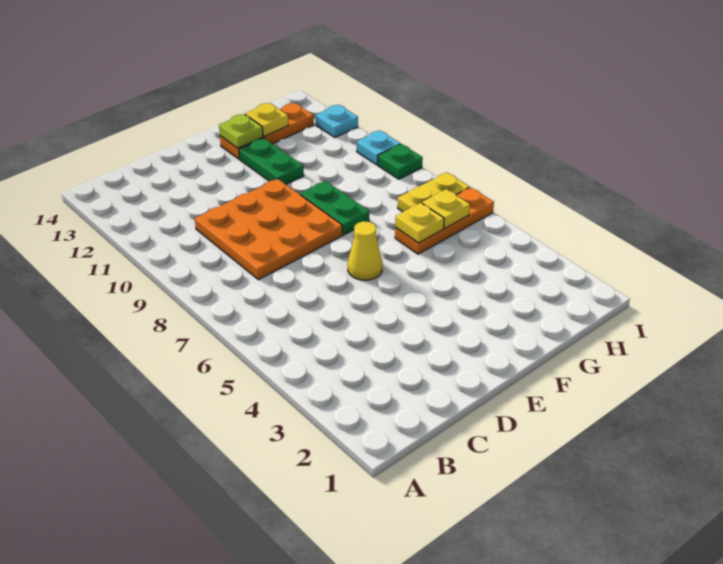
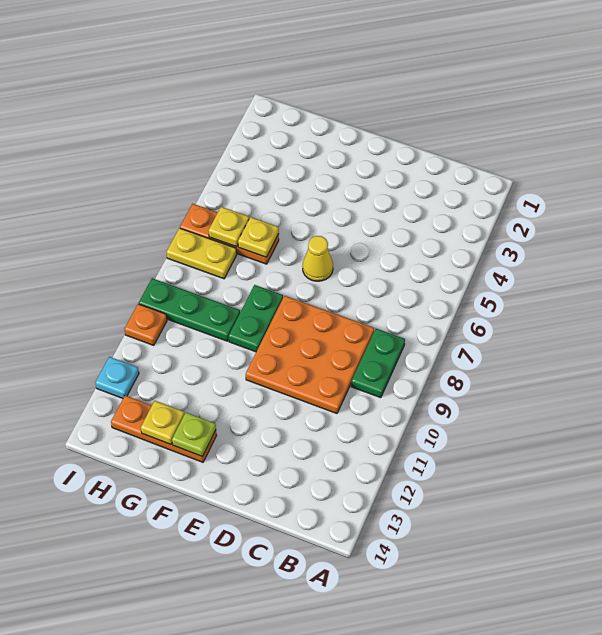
green plate F11:F12 level 1 -> green plate B8:B9 level 1
green plate I9 level 1 -> green plate G9:I9 level 1
cyan plate I10 level 1 -> orange plate I10 level 1

